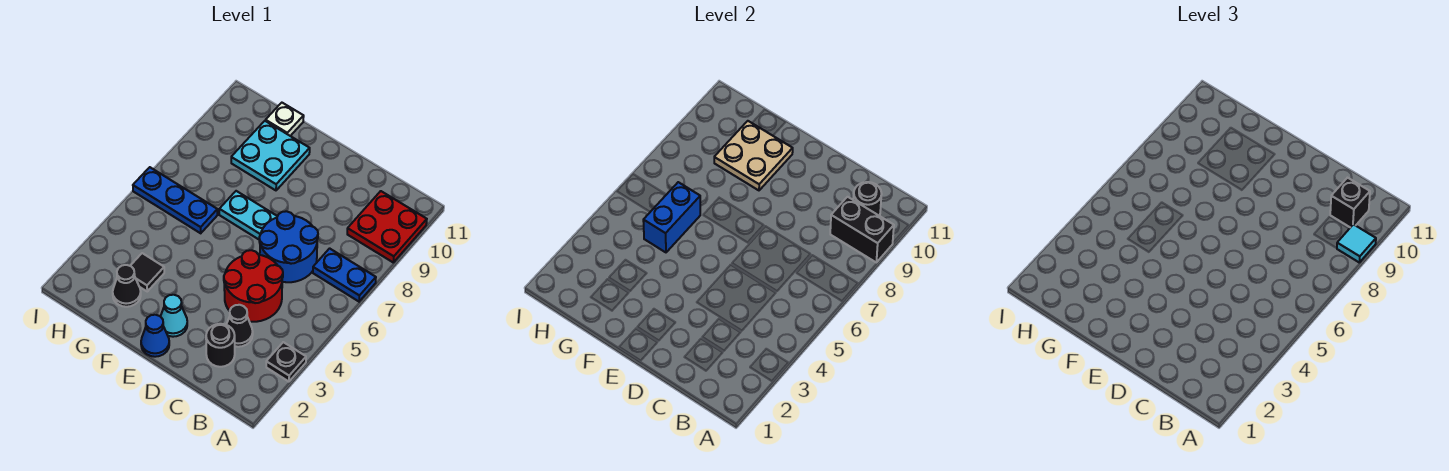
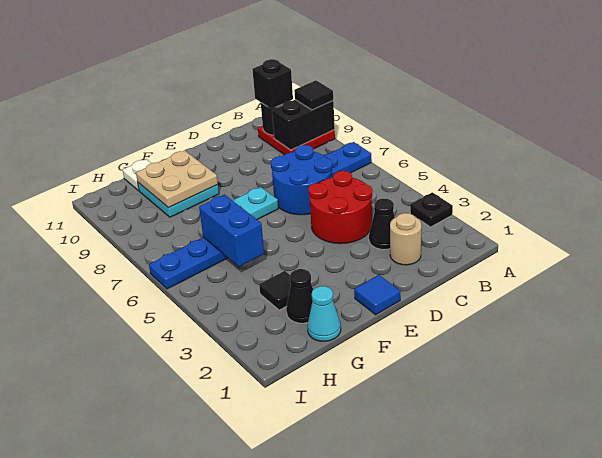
cyan tile A9 level 3 -> black tile A9 level 3
black round brick C2 level 1 -> tan round brick C2 level 1
blue cone E1 level 1 -> blue tile E1 level 1
cyan cone E2 level 1 -> cyan cone G1 level 1

